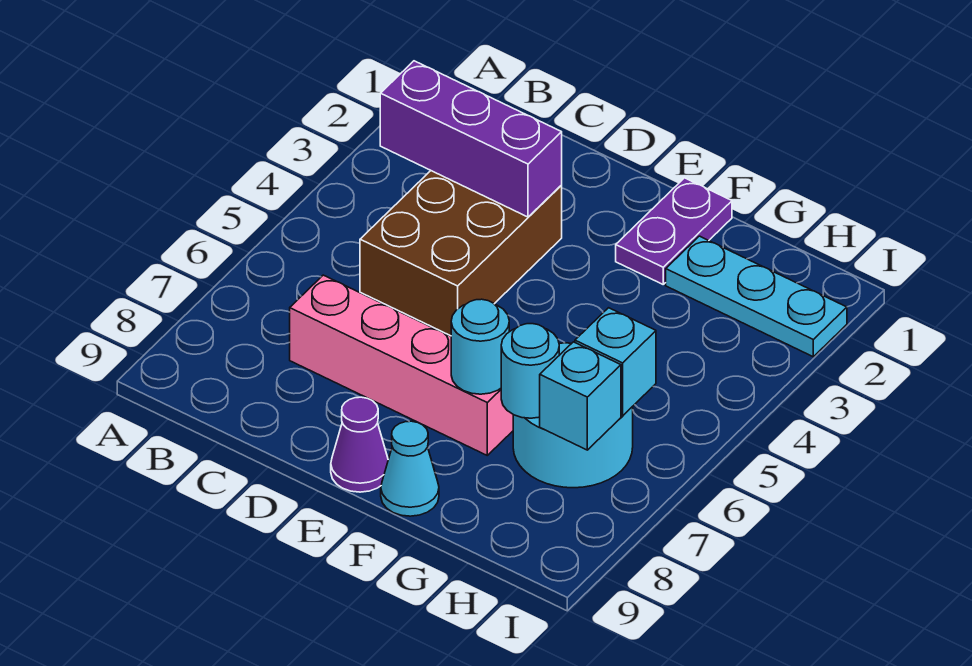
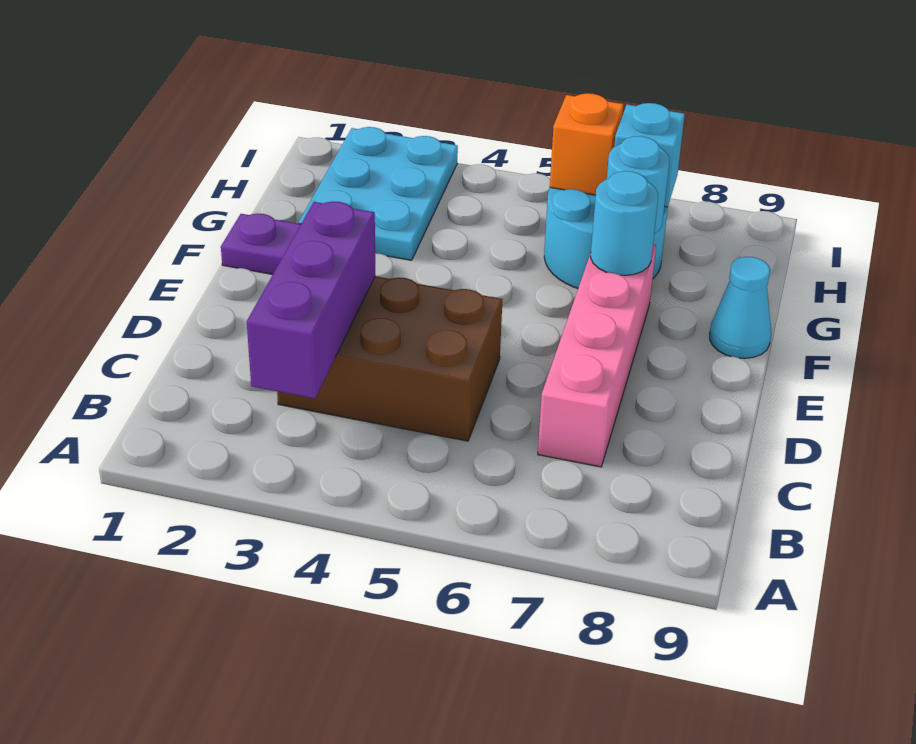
purple cone E9 level 1 -> none
cyan plate G2:I2 level 1 -> cyan plate G2:I3 level 1
cyan brick H6 level 2 -> orange brick H6 level 2

